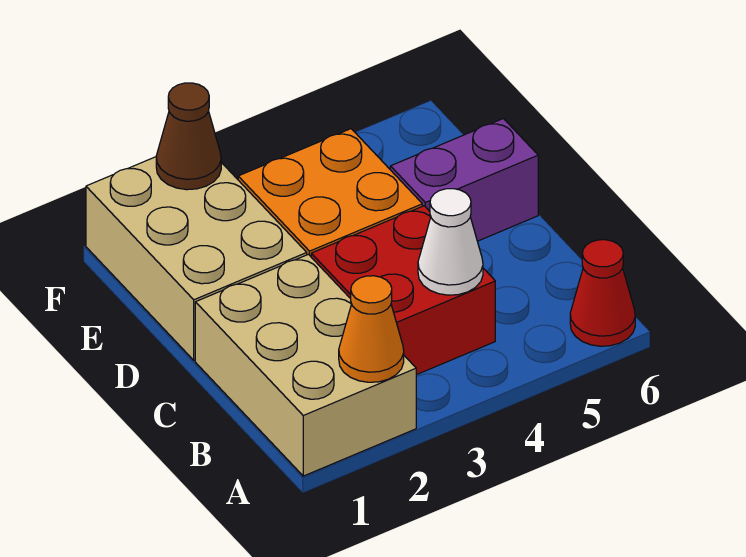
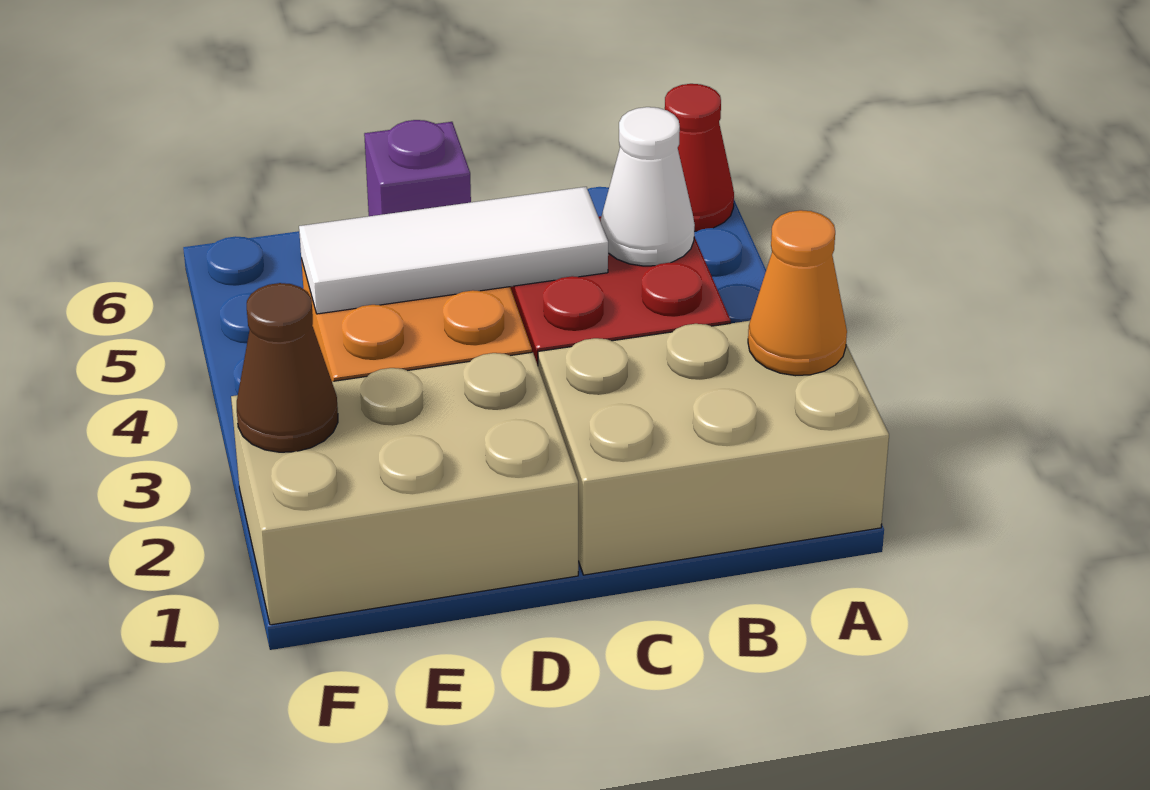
none -> white tile C4:E4 level 2
purple brick D5:D6 level 1 -> purple brick D6 level 1

